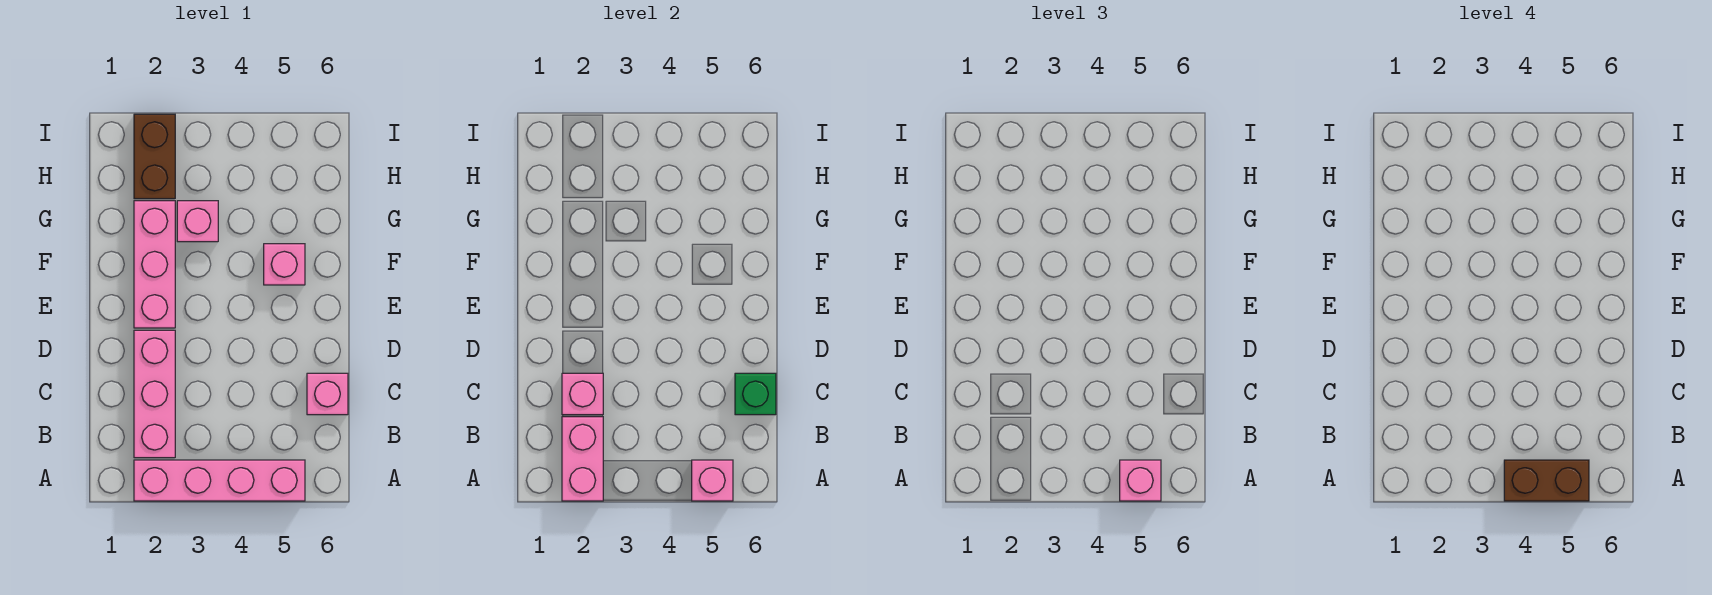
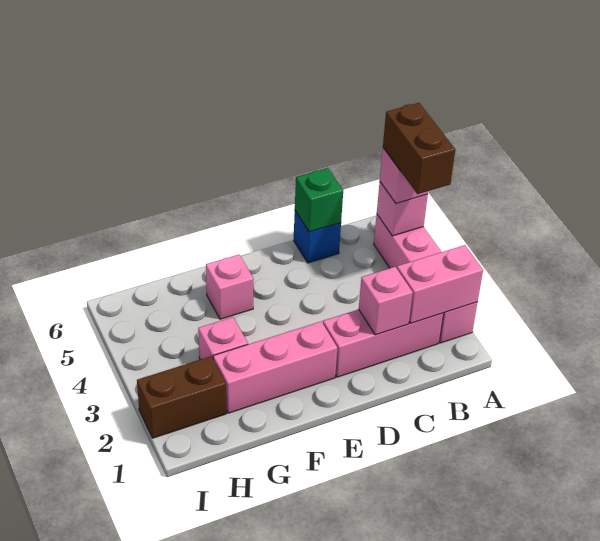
pink brick C6 level 1 -> blue brick C6 level 1

